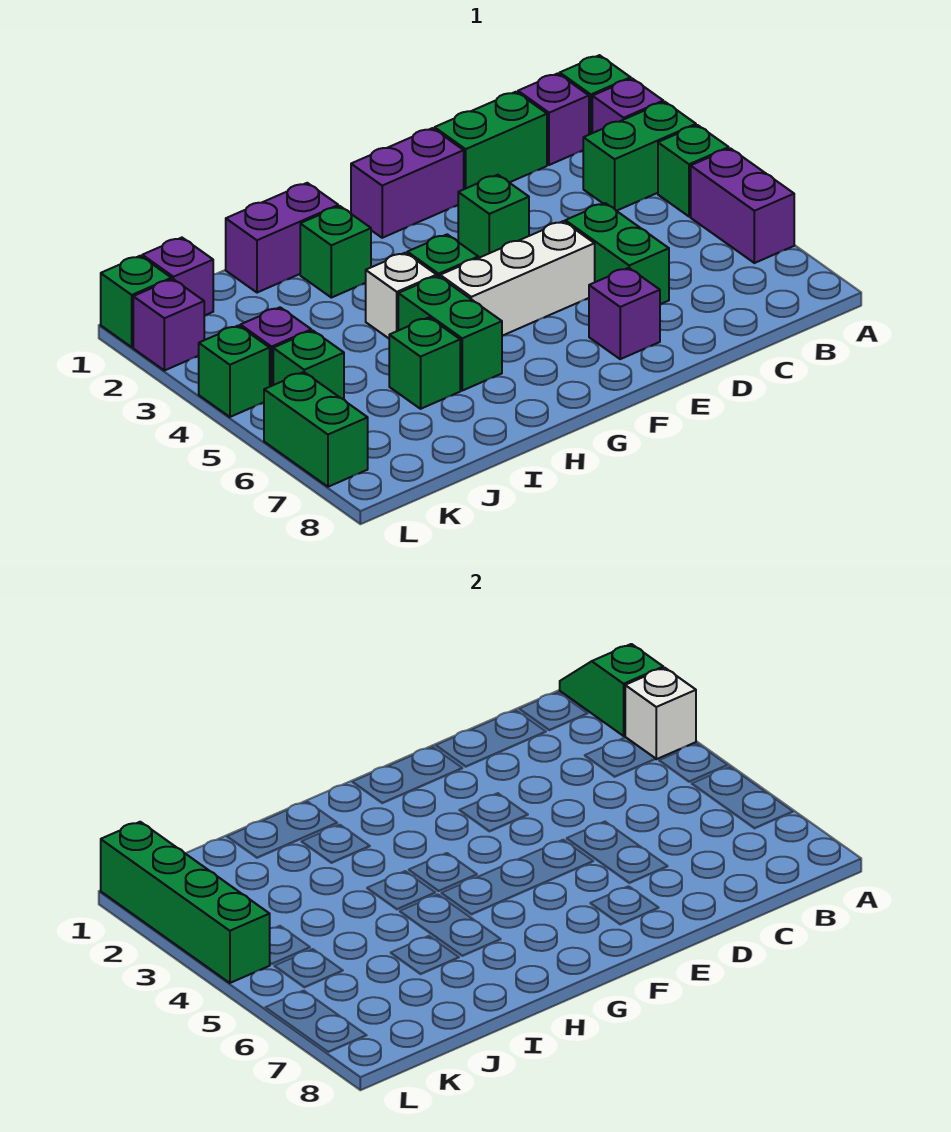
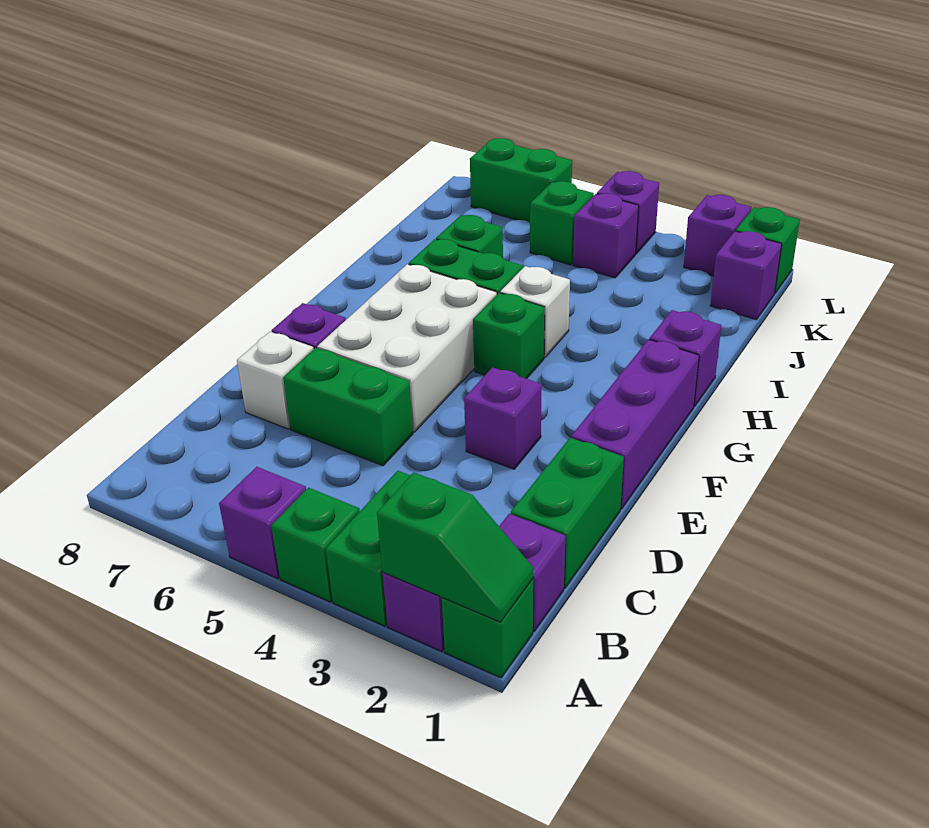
white brick A3 level 2 -> white brick D7 level 1
purple brick A5:A6 level 1 -> purple brick A5 level 1
purple brick E1:F1 level 1 -> purple brick E1:G1 level 1
green brick E3 level 1 -> purple brick E3 level 1
white brick E5:G5 level 1 -> white brick E5:G6 level 1
purple brick H1:I1 level 1 -> purple brick H1 level 1
green brick H2 level 1 -> none
green brick L1:L4 level 2 -> none
green brick L4 level 1 -> purple brick L4 level 1

